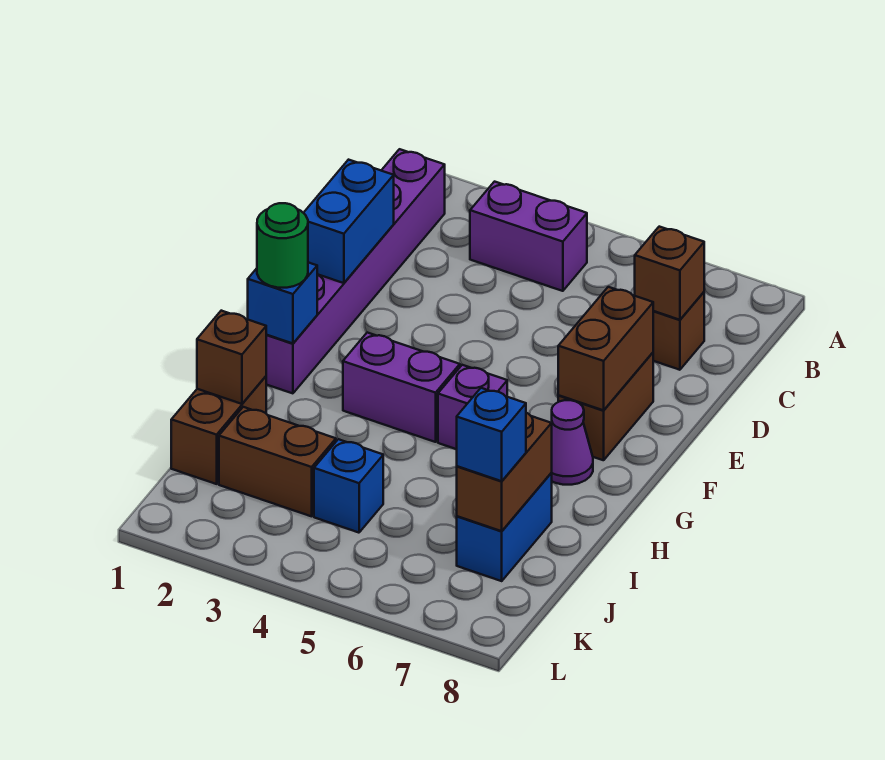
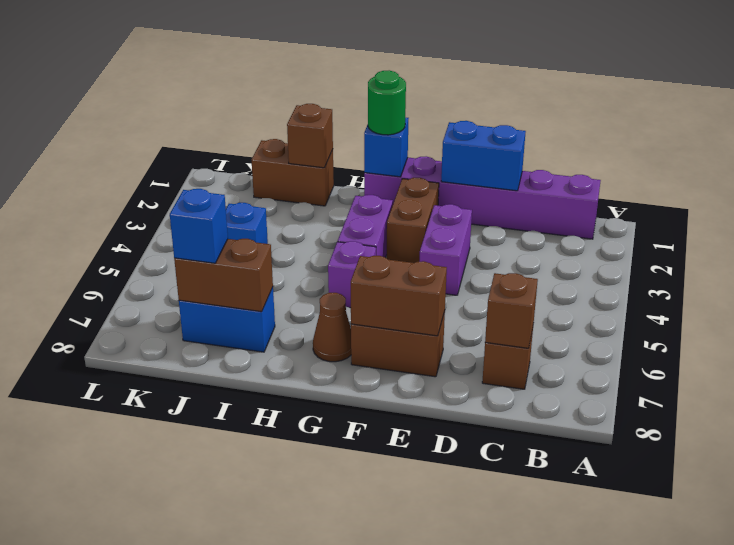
purple brick B3:B4 level 1 -> purple brick E3:E4 level 1
purple cone G7 level 1 -> brown cone G7 level 1
brown brick J2:J3 level 1 -> brown brick F2:F3 level 1

